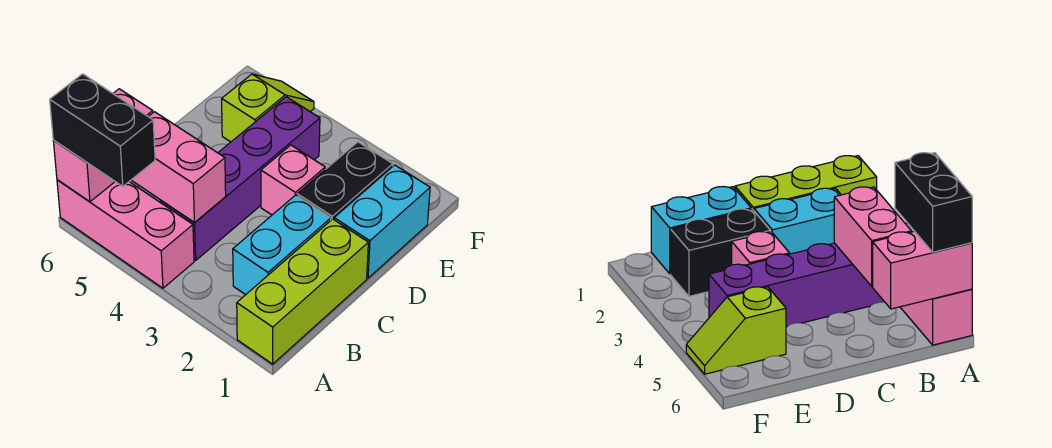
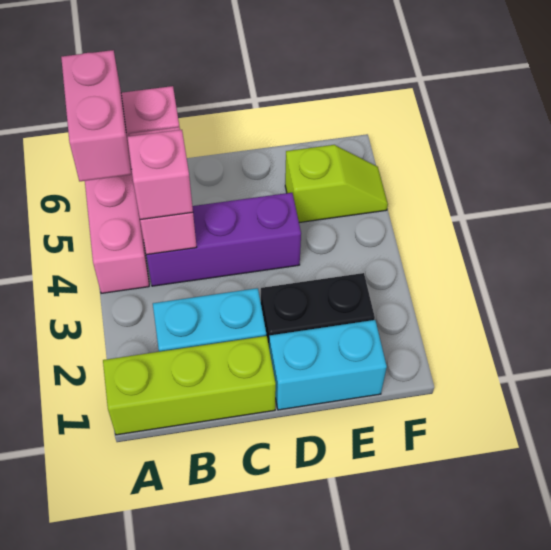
black brick A5:A6 level 3 -> pink brick A5:A6 level 3
purple brick B4:E4 level 1 -> purple brick B4:D4 level 1
pink brick D3 level 1 -> pink brick B4 level 3

